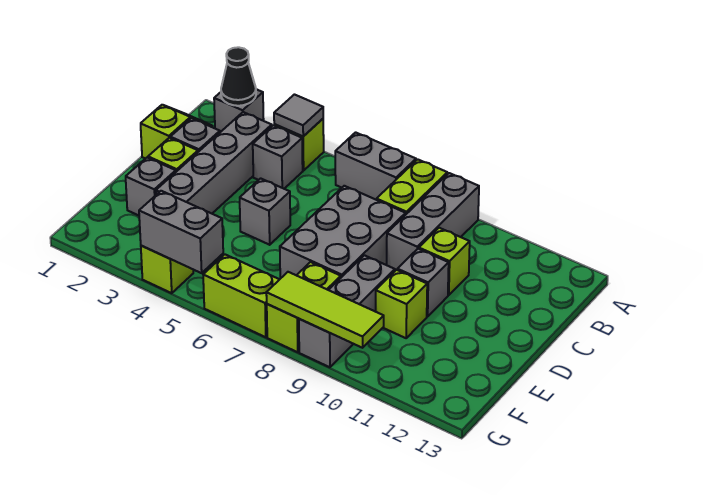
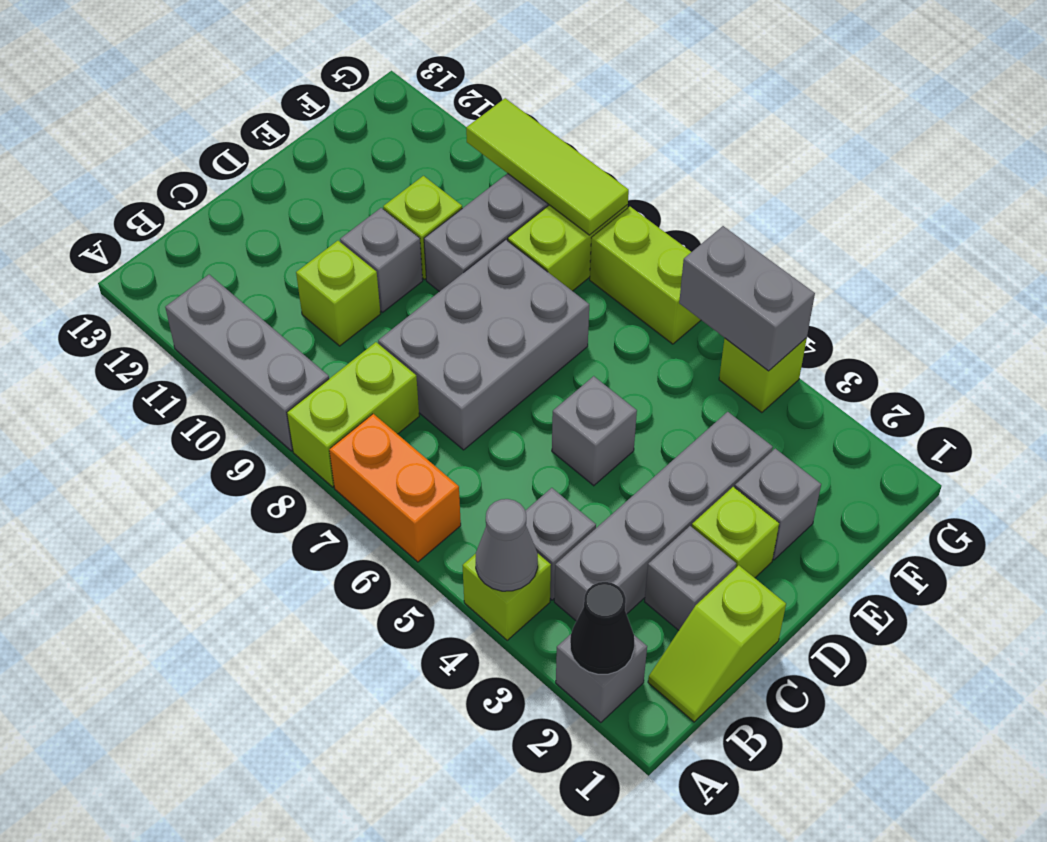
grey tile A4 level 2 -> grey cone A4 level 2
grey brick A6:A7 level 1 -> orange brick A6:A7 level 1
grey brick A9:C9 level 1 -> grey brick A9:A11 level 1

